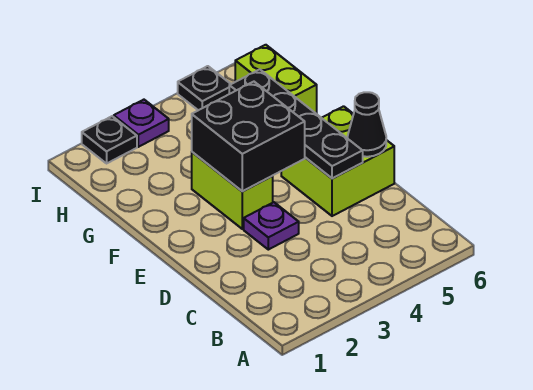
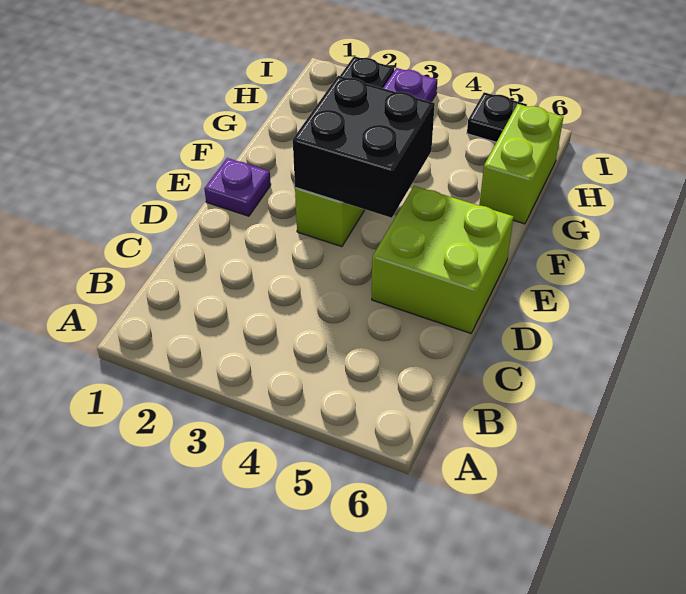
purple plate D3 level 1 -> purple plate E1 level 1
black plate D5:G5 level 2 -> none
black cone D6 level 2 -> none

